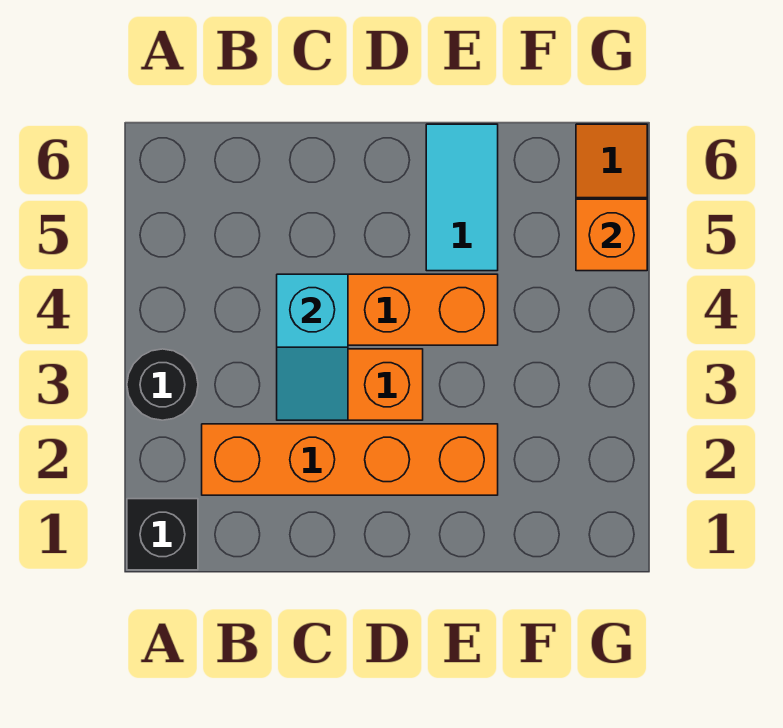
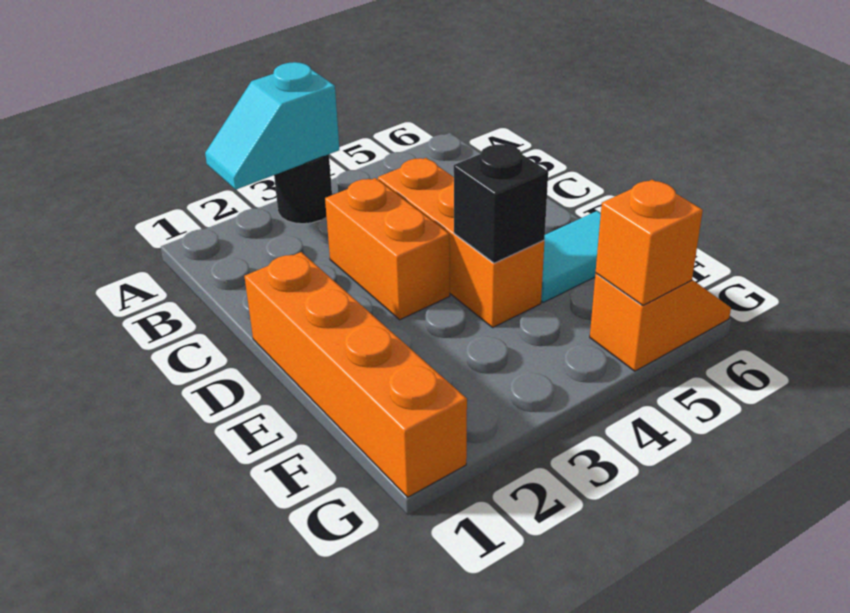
black brick A1 level 1 -> black brick E4 level 2
orange brick B2:E2 level 1 -> orange brick D1:G1 level 1
cyan slope C3:C4 level 2 top 4 -> cyan slope A2:A3 level 2 top 3

